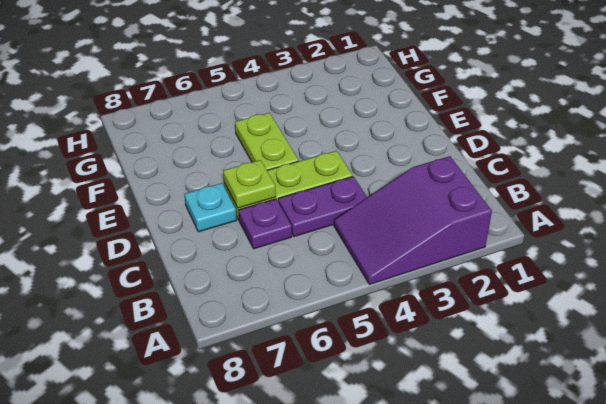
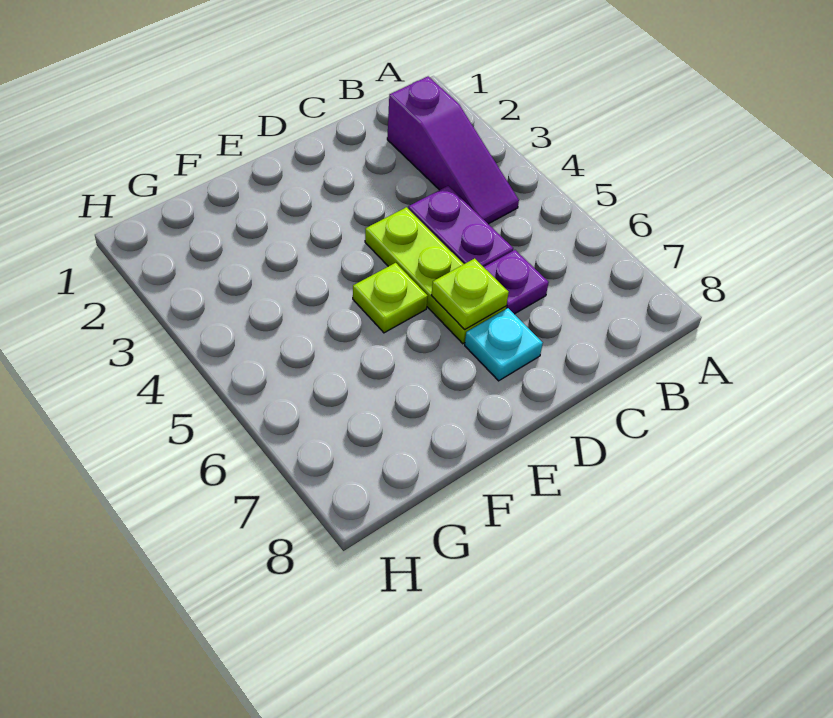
purple slope A2:B4 level 1 top 2 -> purple slope B2:B4 level 1 top 2
lime plate E5:F5 level 1 -> lime plate E5 level 1

